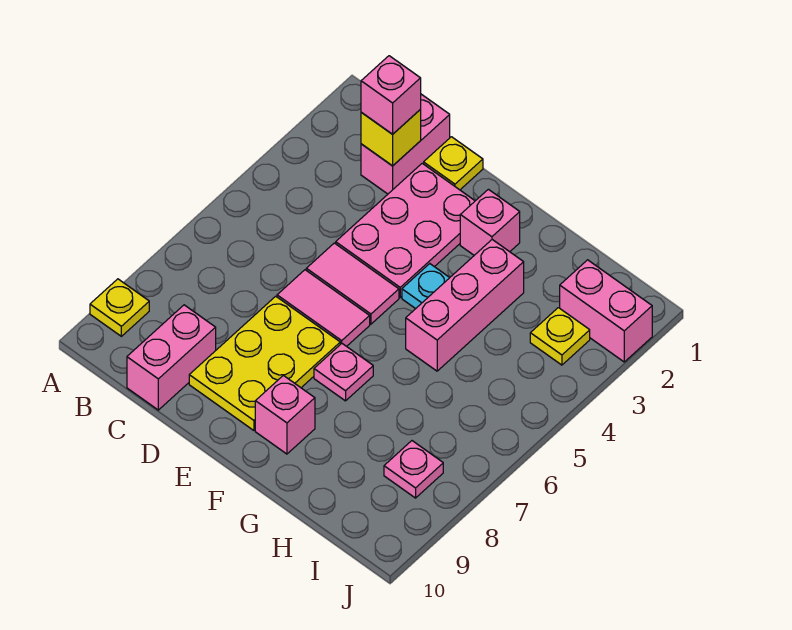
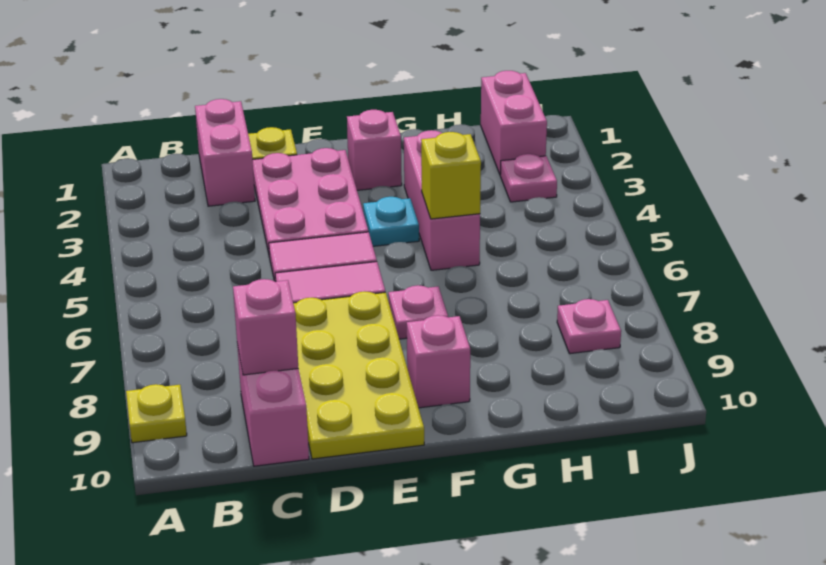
yellow brick C2 level 2 -> yellow brick G5 level 2
pink brick C2 level 3 -> pink brick C9 level 2
yellow plate D7:E9 level 1 -> yellow plate D7:E10 level 1
pink brick I2:J2 level 1 -> pink brick I1:I2 level 1
yellow plate I3 level 1 -> pink plate I3 level 1

